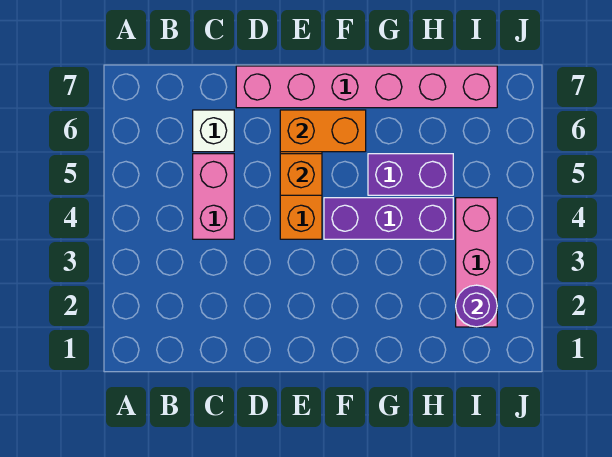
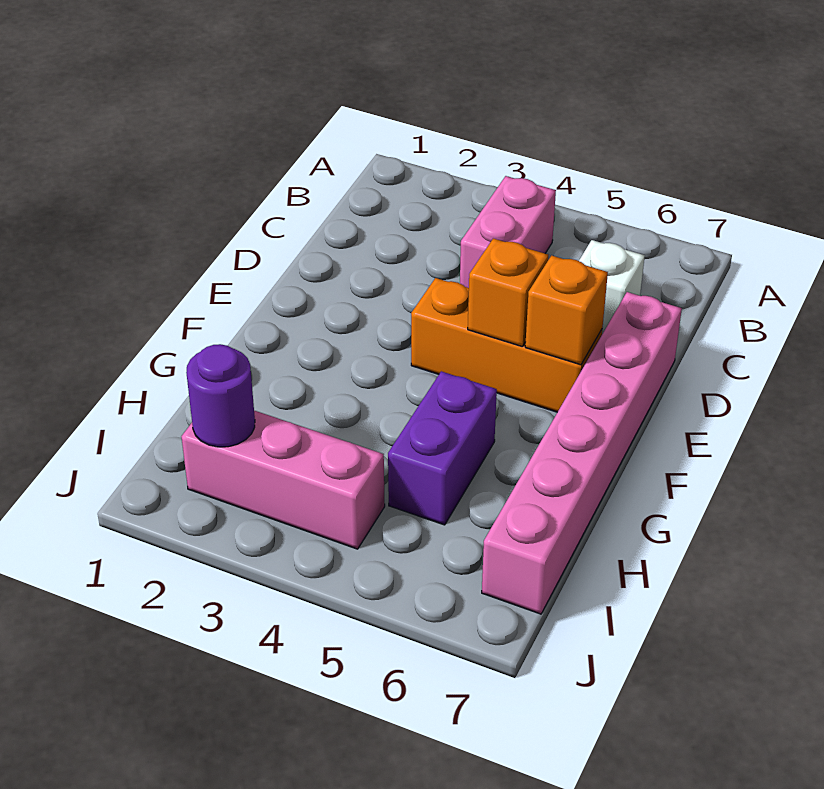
pink brick C4:C5 level 1 -> pink brick B4:C4 level 1
orange brick E6:F6 level 2 -> orange brick E6 level 2
purple brick F4:H4 level 1 -> none

